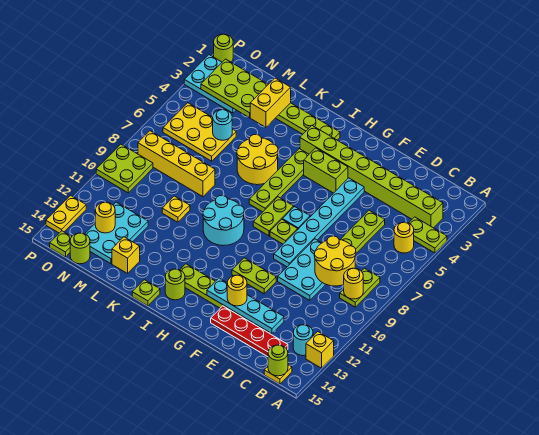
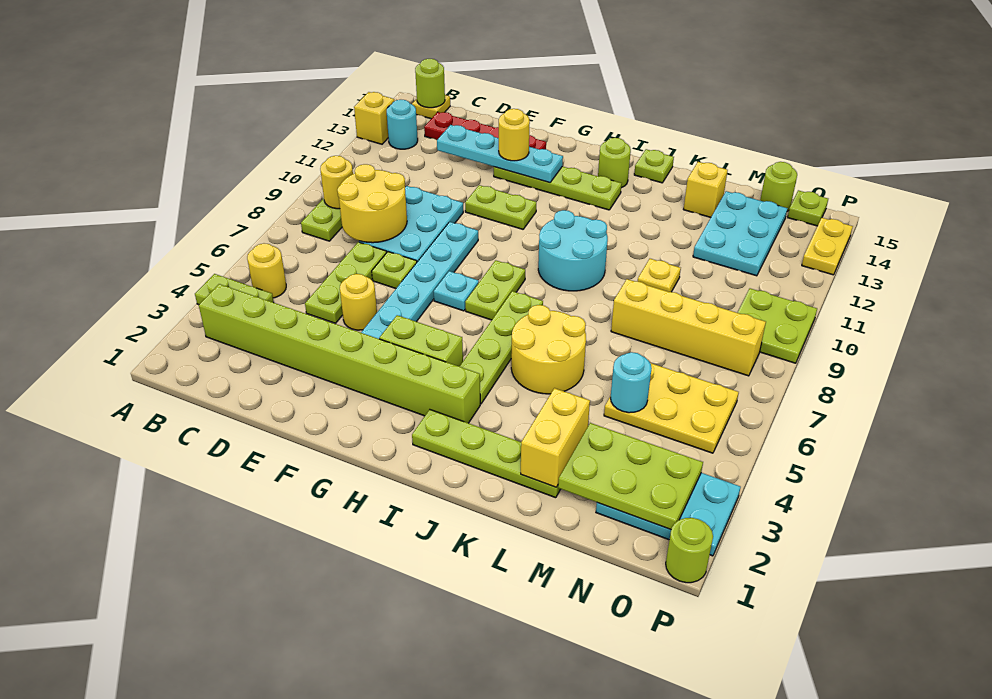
lime plate G8 level 1 -> lime plate E7 level 1
yellow round brick N13 level 2 -> yellow round brick E5 level 1

